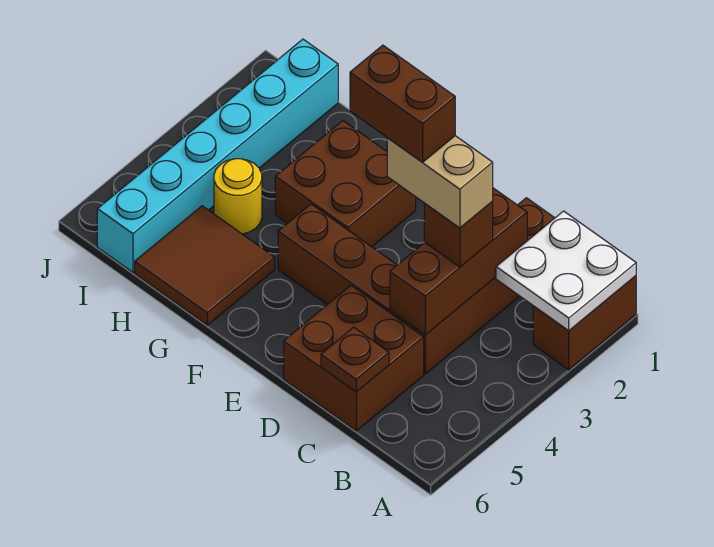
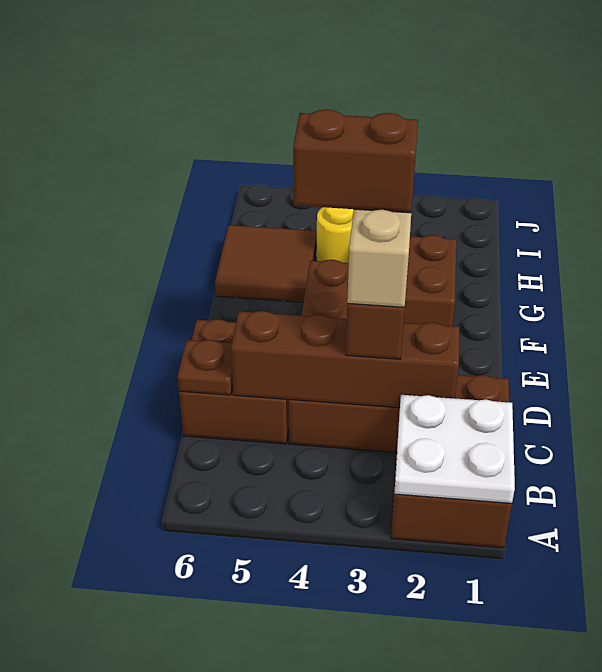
brown brick C2:C4 level 2 -> brown brick C2:C5 level 2
brown brick D3:E3 level 5 -> brown brick D3:D4 level 5
cyan brick I1:I6 level 1 -> none

